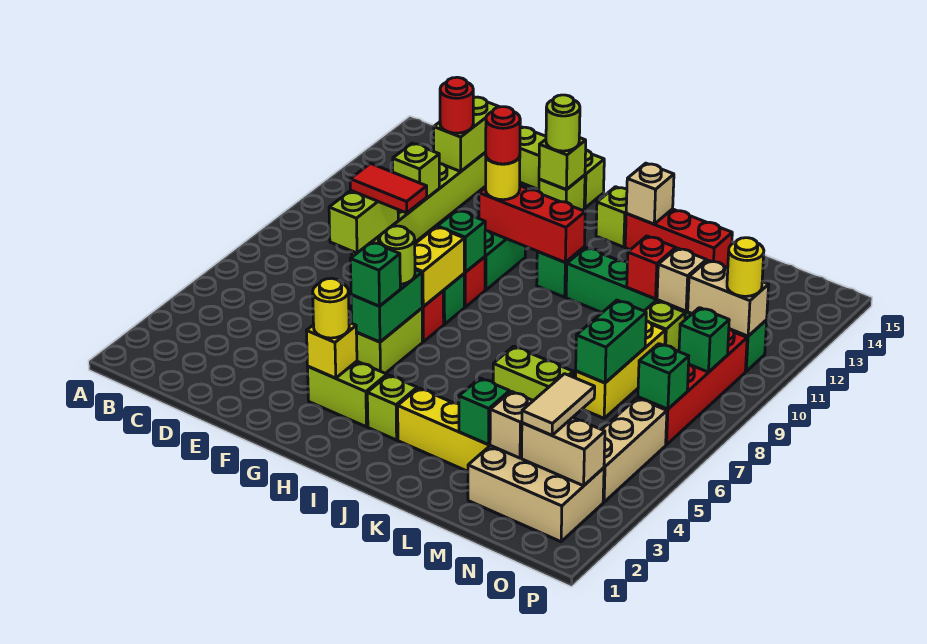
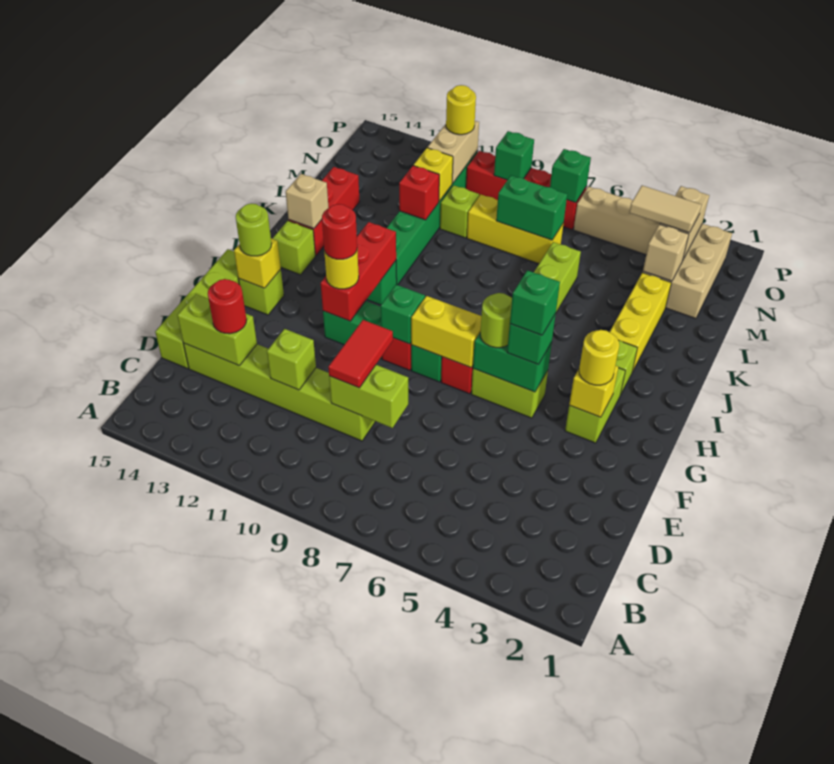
lime brick G14 level 2 -> yellow brick G14 level 2
green brick L3 level 2 -> green brick G5 level 4
tan brick M11 level 2 -> yellow brick M11 level 2

